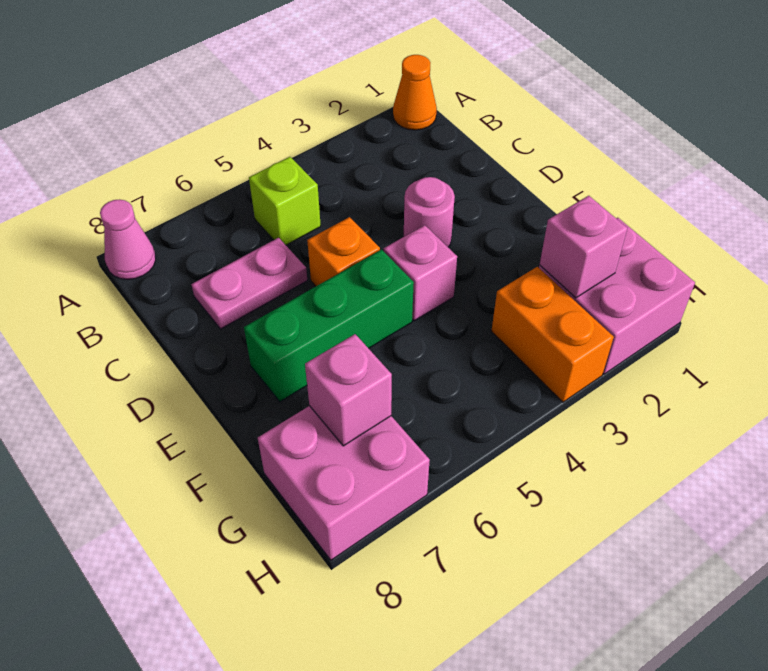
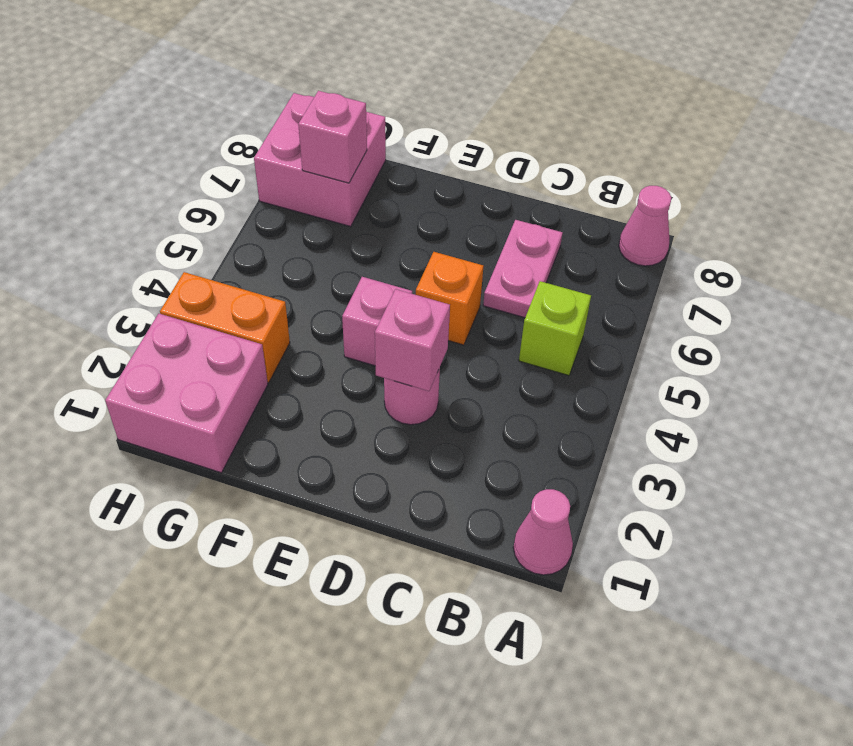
orange cone A1 level 1 -> pink cone A1 level 1
green brick E5:E7 level 1 -> none
pink brick G2 level 2 -> pink brick D3 level 2

